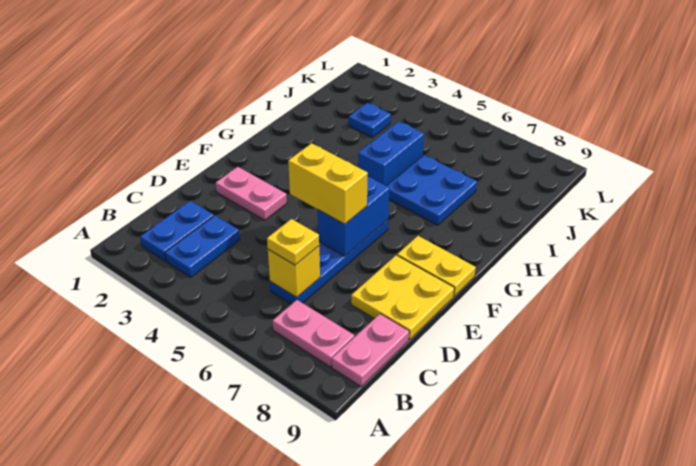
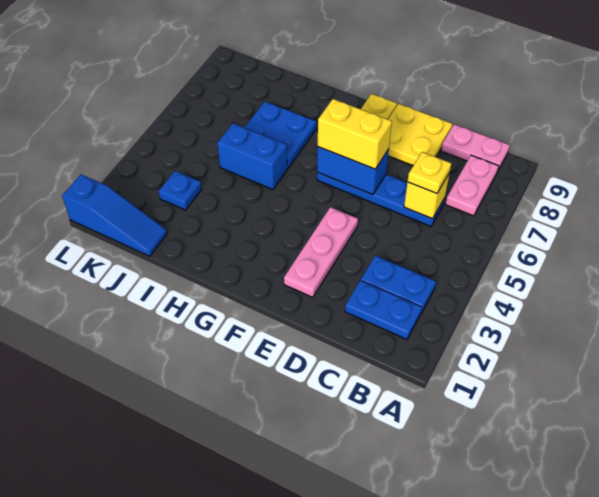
pink plate E2:E3 level 1 -> pink plate E2:E4 level 1
yellow brick E5:E6 level 3 -> yellow brick E6:F6 level 3
none -> blue slope J1:L1 level 1 top L

